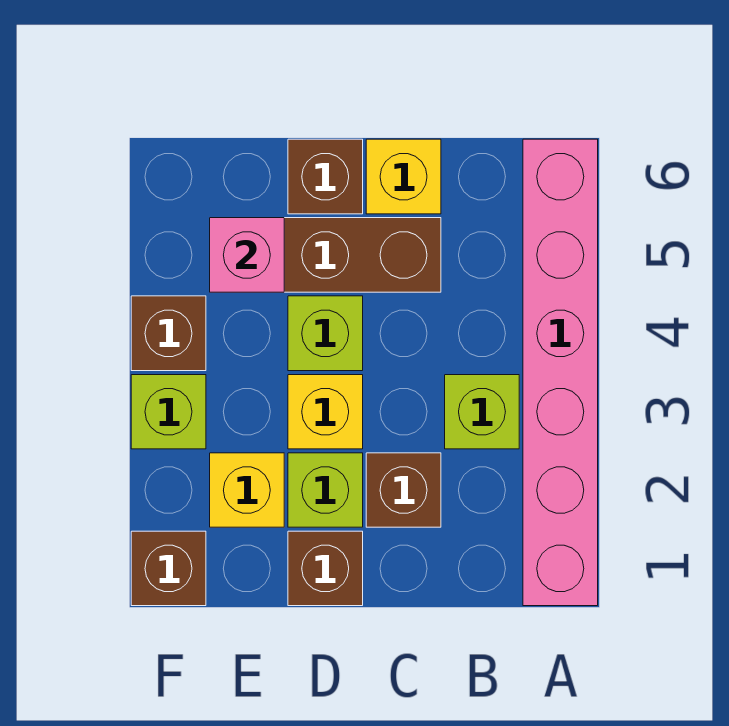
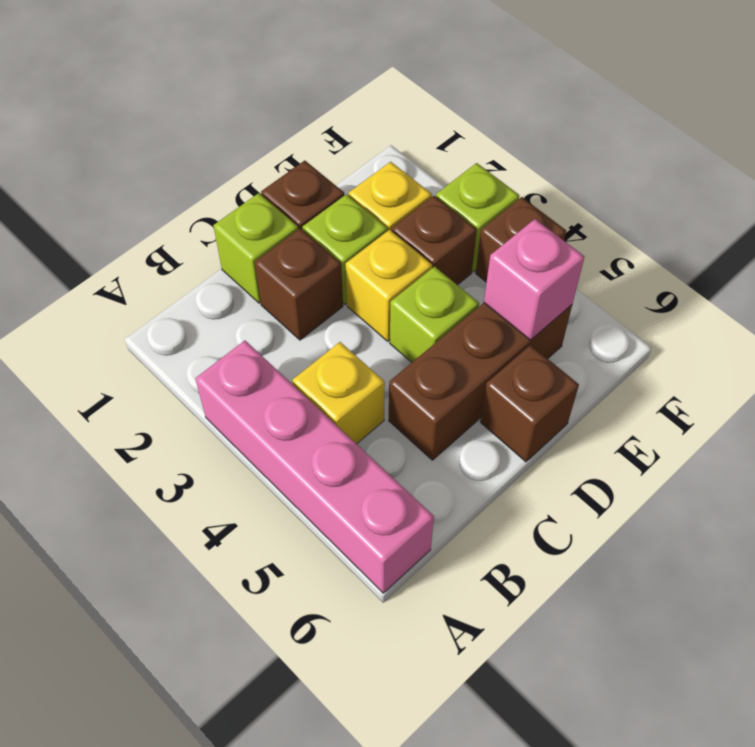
pink brick A1:A6 level 1 -> pink brick A3:A6 level 1
lime brick B3 level 1 -> lime brick C1 level 1
yellow brick C6 level 1 -> yellow brick B4 level 1
brown brick F1 level 1 -> brown brick E3 level 1

